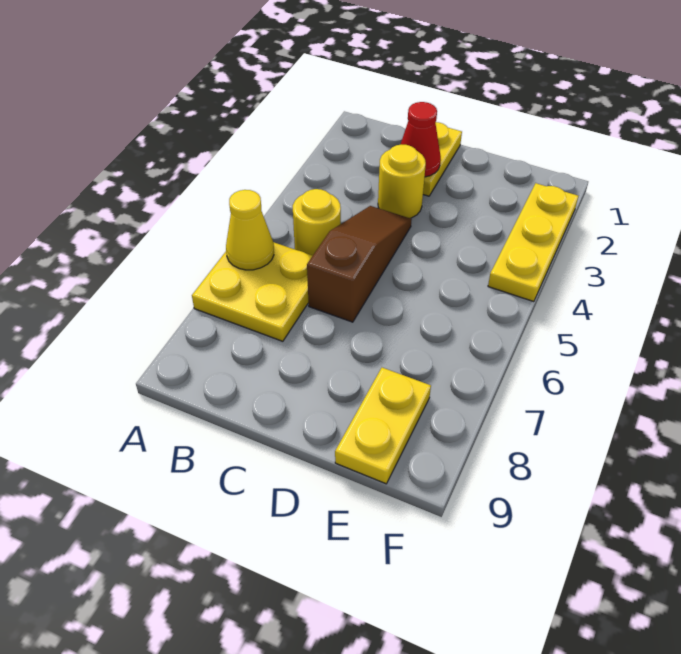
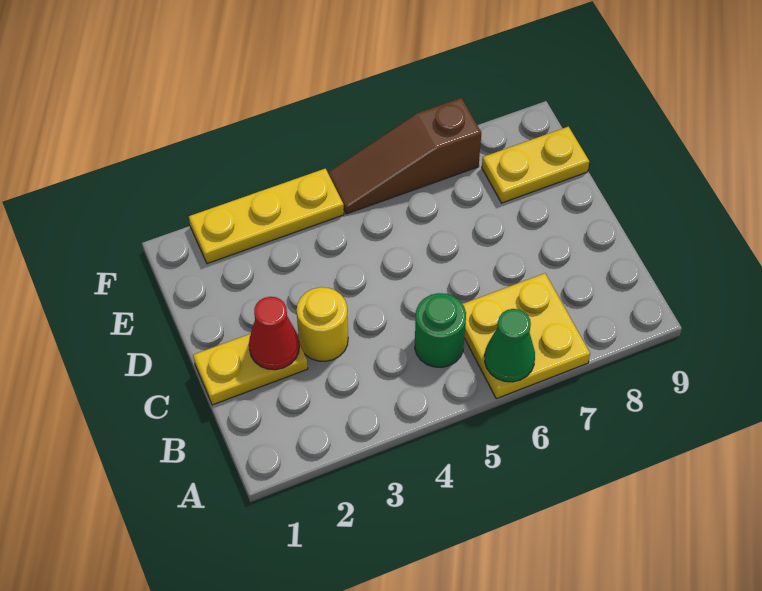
yellow cone A6 level 2 -> green cone A6 level 2
yellow round brick B5 level 1 -> green round brick B5 level 1
brown slope C4:C6 level 1 top 6 -> brown slope F5:F7 level 1 top 7

